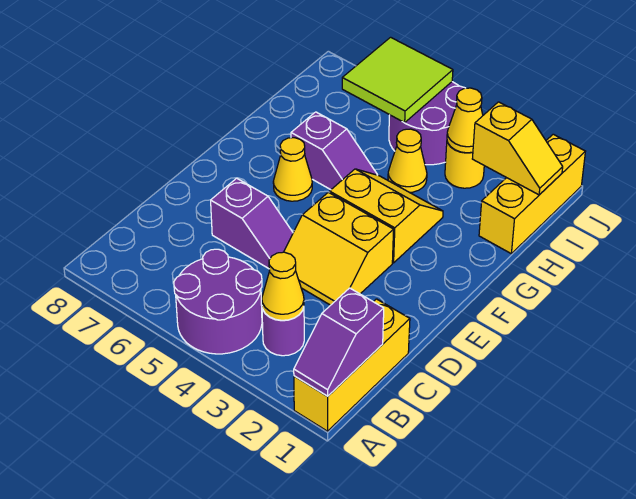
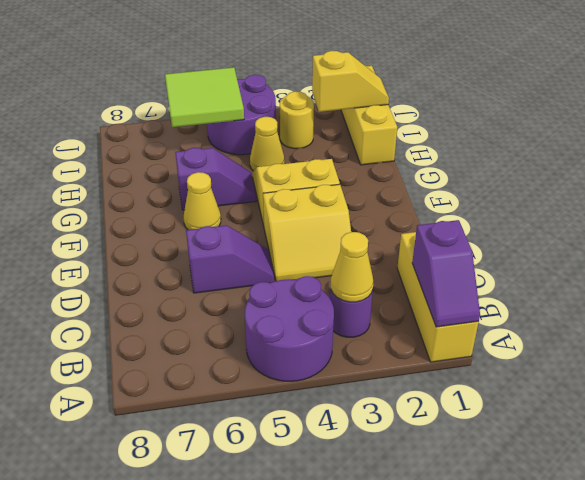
yellow cone I3 level 2 -> none

